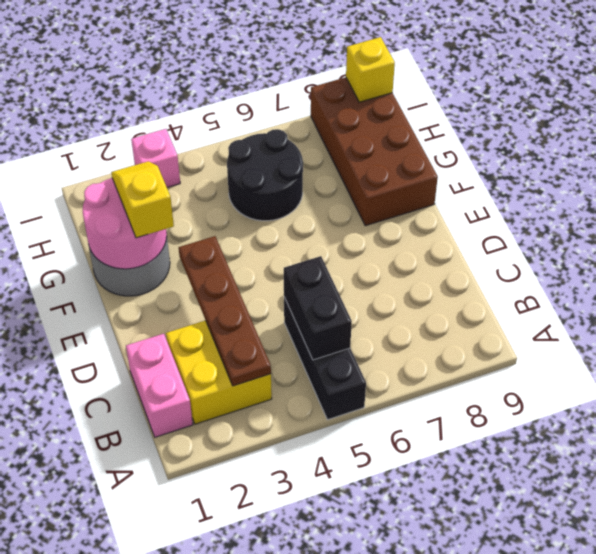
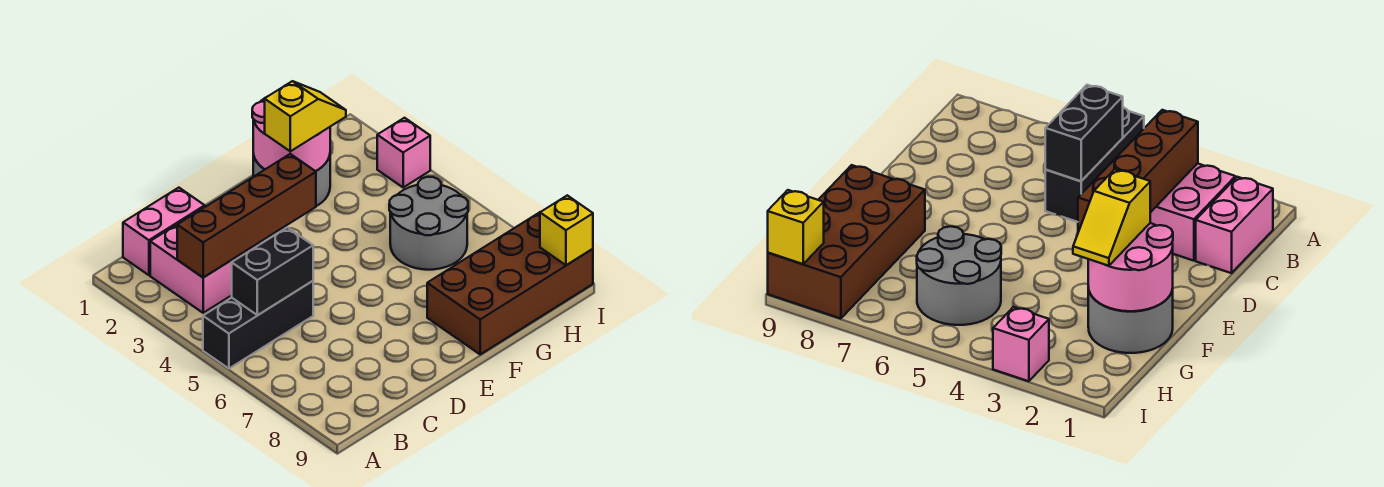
yellow brick B2:C3 level 1 -> pink brick B2:C3 level 1
brown plate B3:E3 level 2 -> brown brick B3:E3 level 2
black round brick G5:H6 level 1 -> grey round brick G5:H6 level 1

